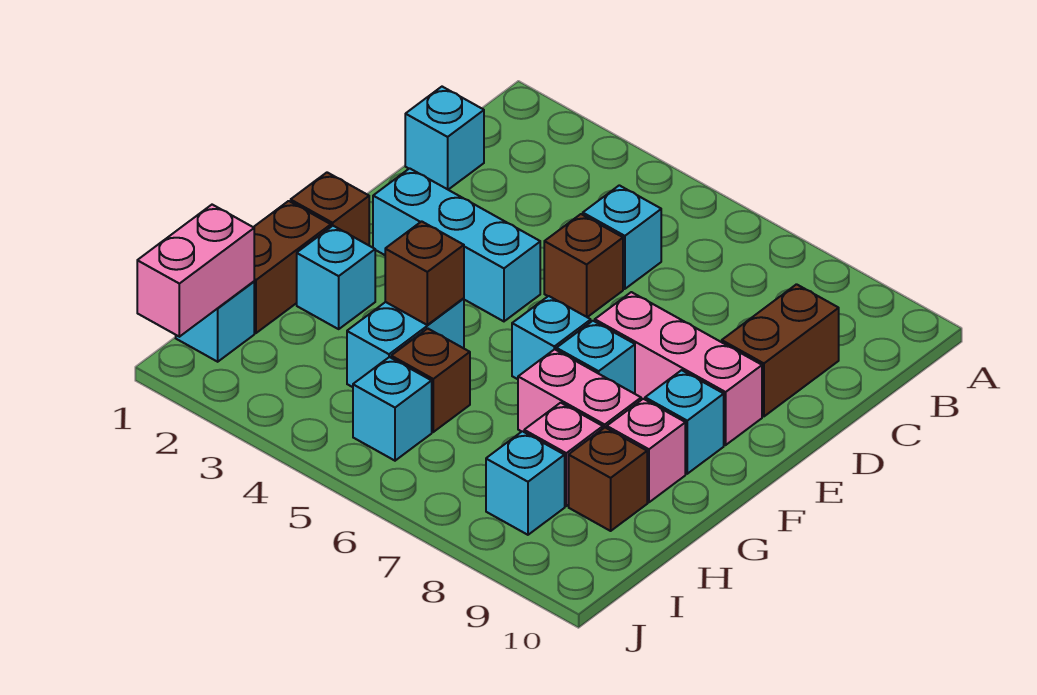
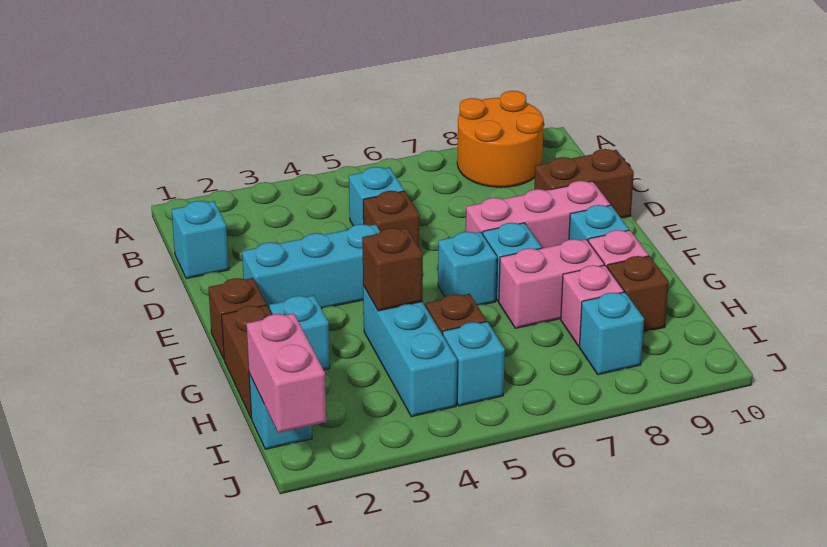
none -> orange round brick A8:B9 level 1
brown brick C9:D9 level 1 -> brown brick D9:D10 level 1
cyan brick G4:H4 level 1 -> cyan brick G4:I4 level 1

